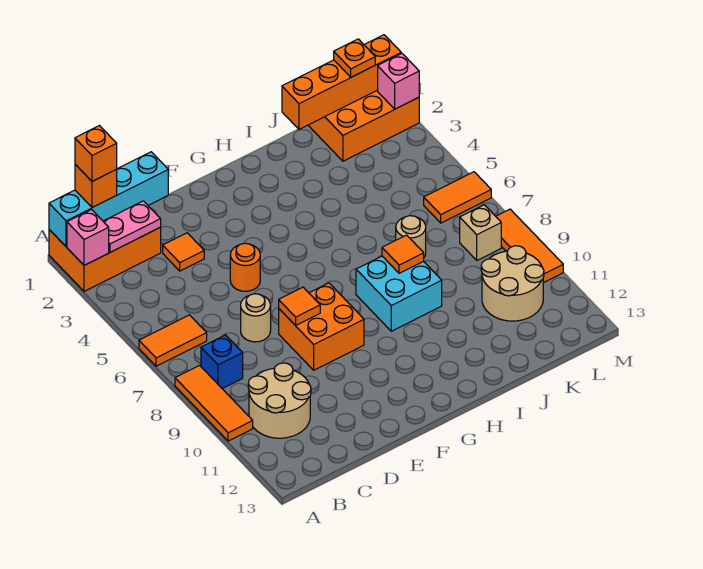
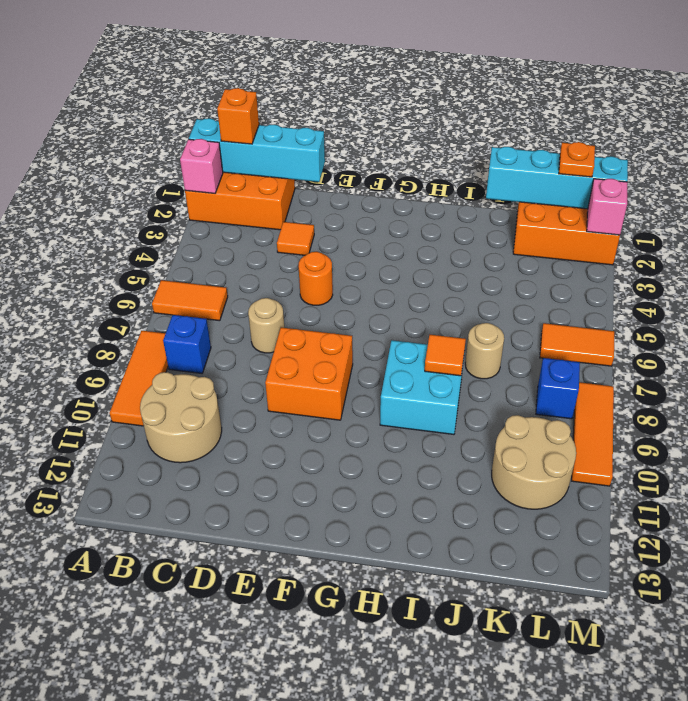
orange brick B1 level 4 -> none
pink plate B2:C2 level 2 -> none
orange tile E8 level 2 -> none
orange brick J1:M1 level 2 -> cyan brick J1:M1 level 2
tan brick L8 level 1 -> blue brick L8 level 1

